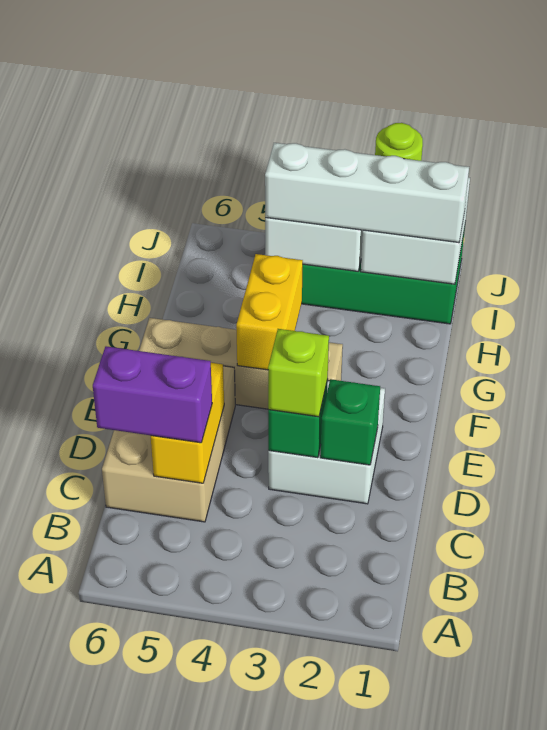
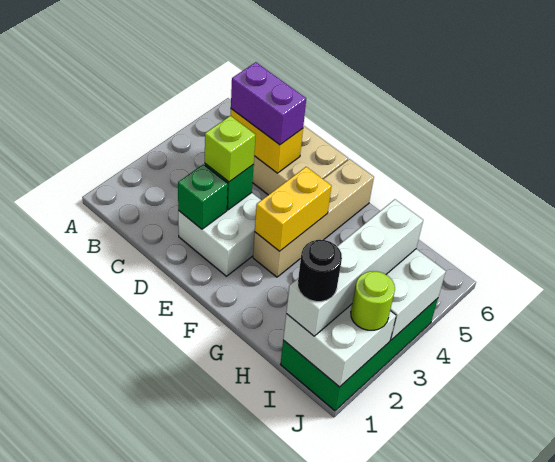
purple brick C5:C6 level 3 -> purple brick C5:D5 level 3
yellow brick F4:G4 level 2 -> yellow brick F3:F4 level 2
none -> black round brick I1 level 4

